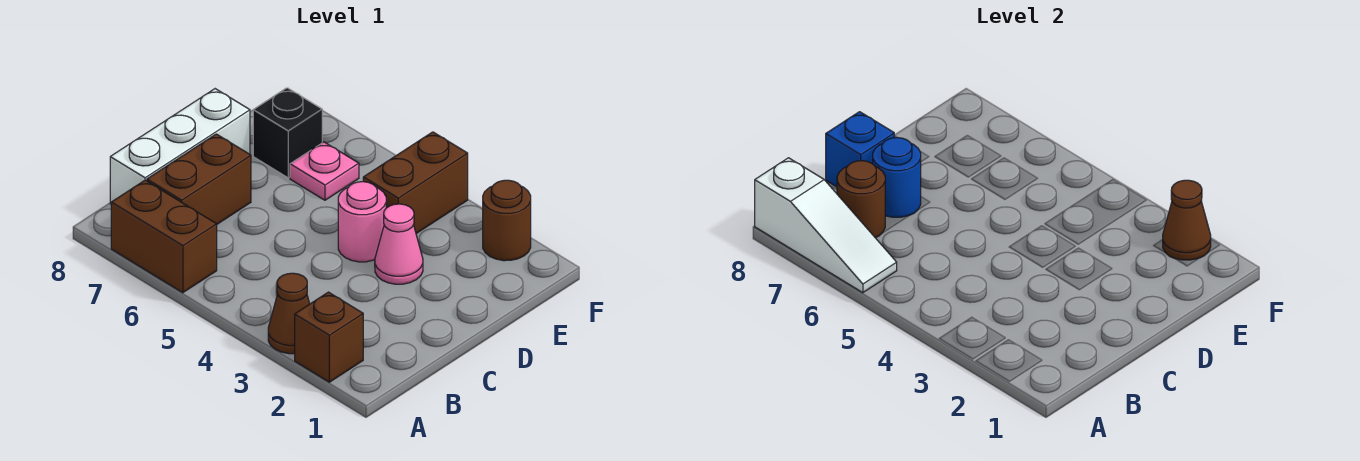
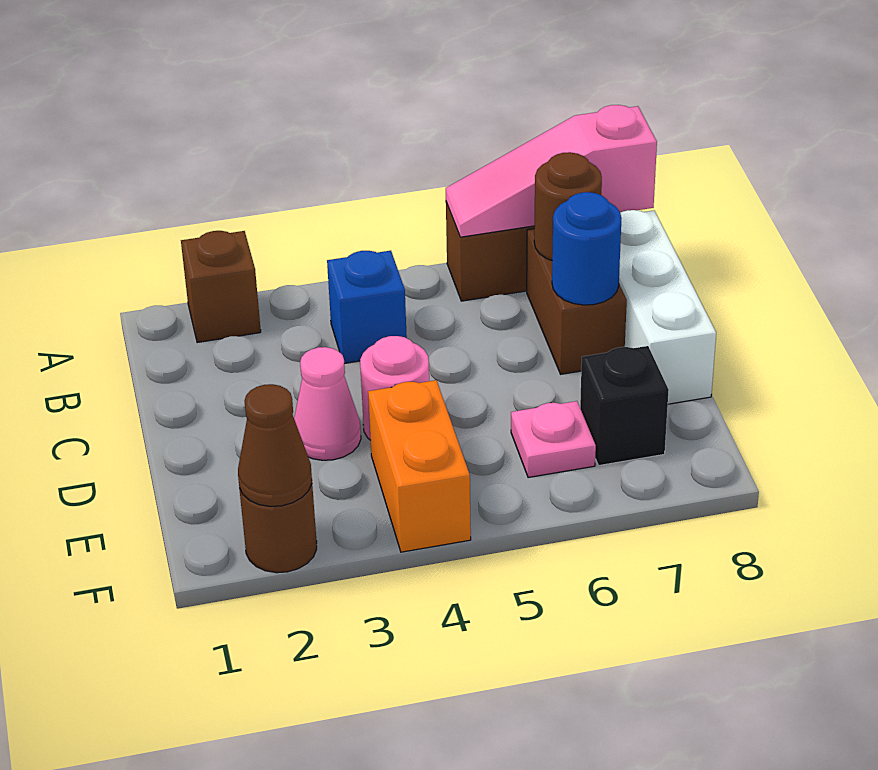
brown cone A3 level 1 -> none
white slope A6:A8 level 2 top 8 -> pink slope A6:A8 level 2 top 8
blue brick C8 level 2 -> blue brick B4 level 1
brown brick E4:F4 level 1 -> orange brick E4:F4 level 1

